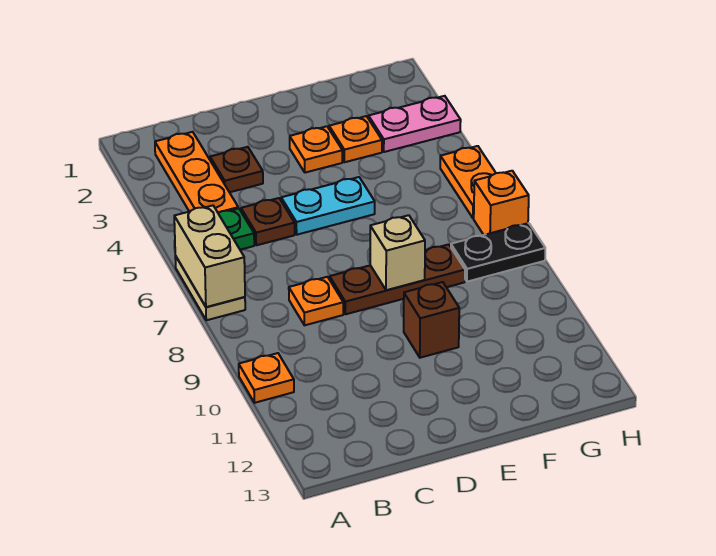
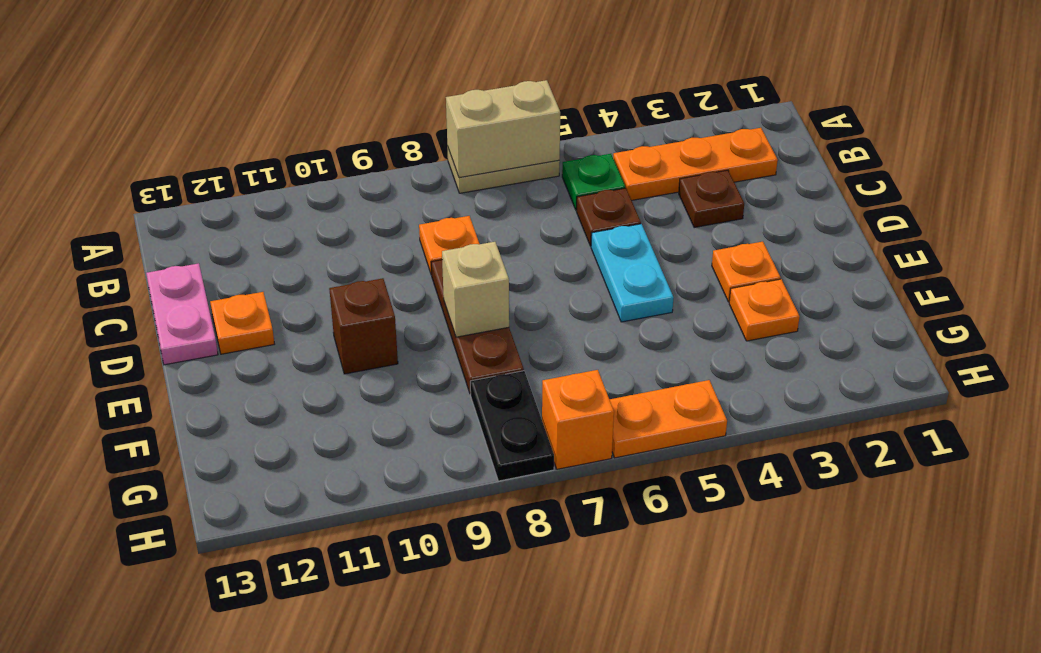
orange plate A10 level 1 -> orange plate D12 level 1
pink plate G3:H3 level 1 -> pink plate C13:D13 level 1

